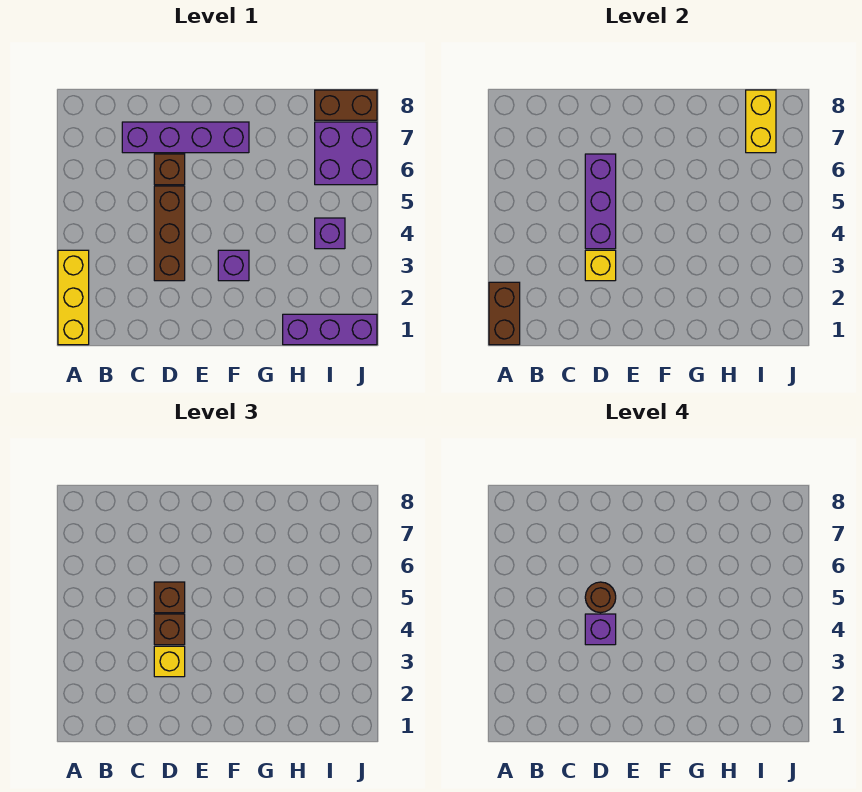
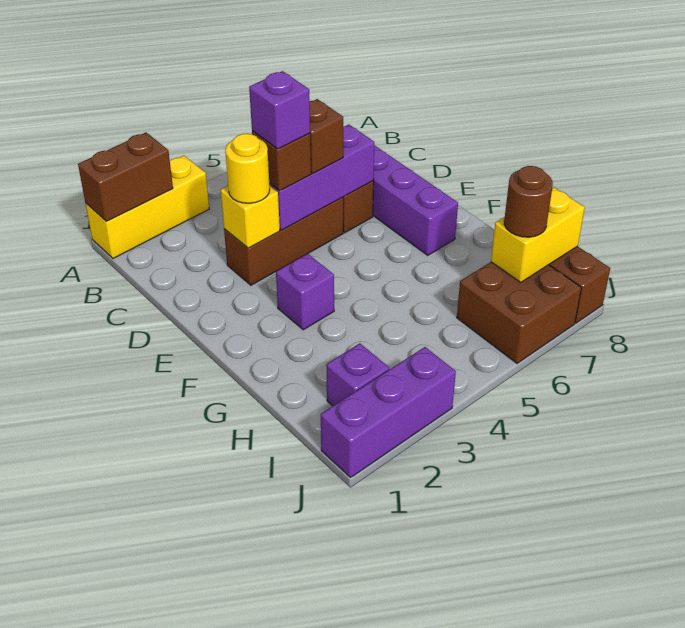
yellow brick D3 level 3 -> yellow round brick D3 level 3
brown round brick D5 level 4 -> brown round brick I7 level 3
purple brick H1:J1 level 1 -> purple brick J1:J3 level 1
purple brick I4 level 1 -> purple brick I2 level 1
purple brick I6:J7 level 1 -> brown brick I6:J7 level 1

